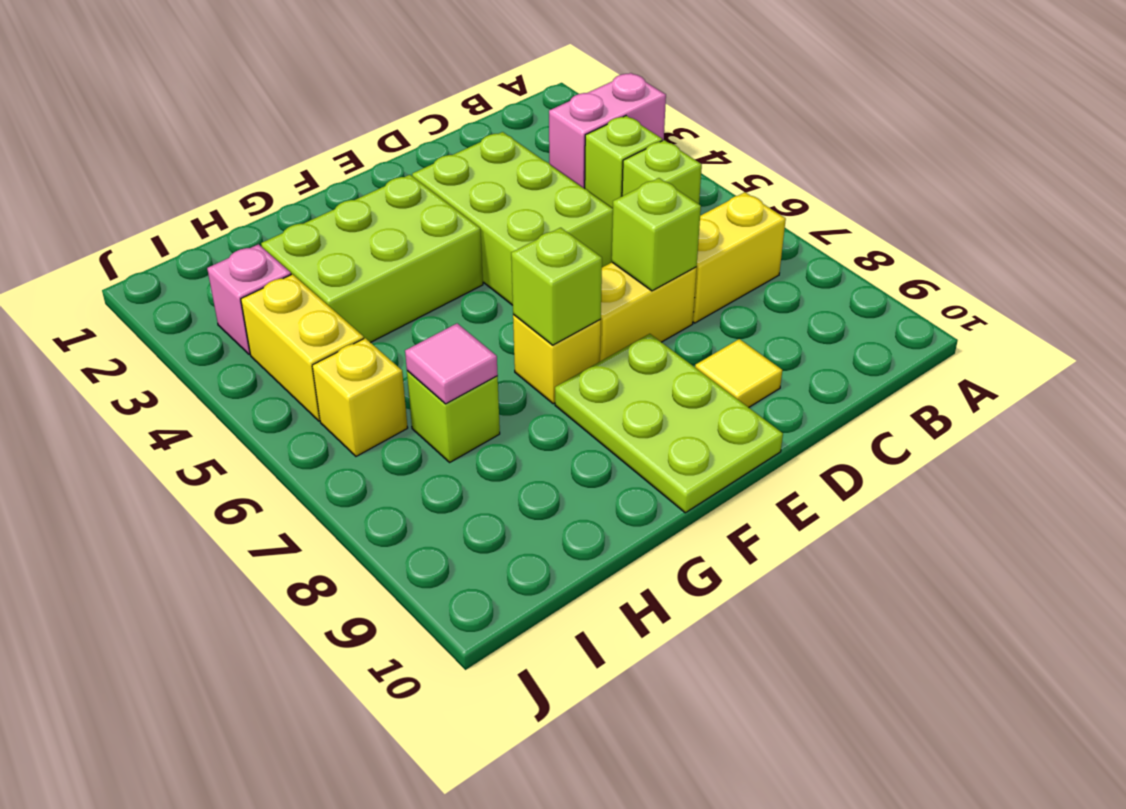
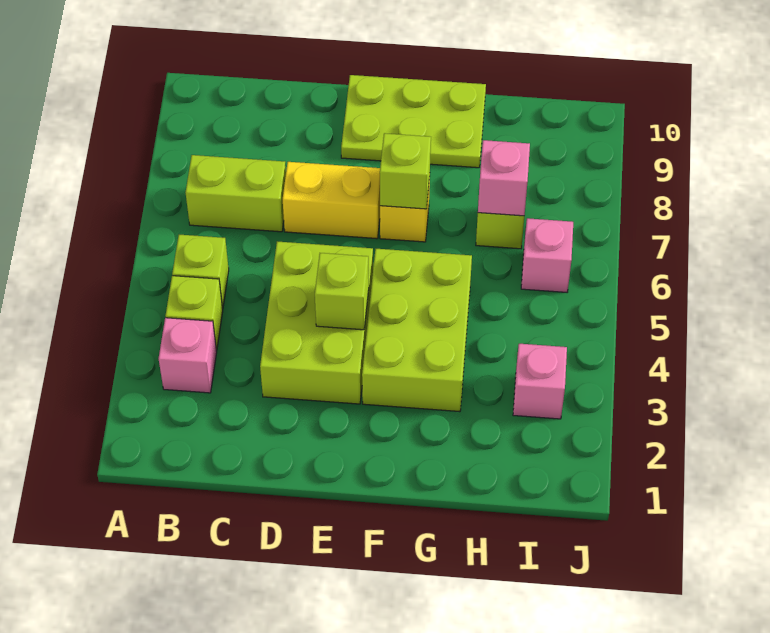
pink brick A3:B3 level 1 -> pink brick B3 level 1
yellow brick B7:C7 level 1 -> lime brick B7:C7 level 1
lime brick D7 level 2 -> lime brick E4 level 2
yellow tile D9 level 1 -> none
lime plate E8:F10 level 1 -> lime plate E9:G10 level 1
lime brick F3:H4 level 1 -> lime brick F3:G5 level 1
pink tile H7 level 2 -> pink brick H7 level 2
yellow brick I4:I5 level 1 -> none
yellow brick I6 level 1 -> pink brick I6 level 1

